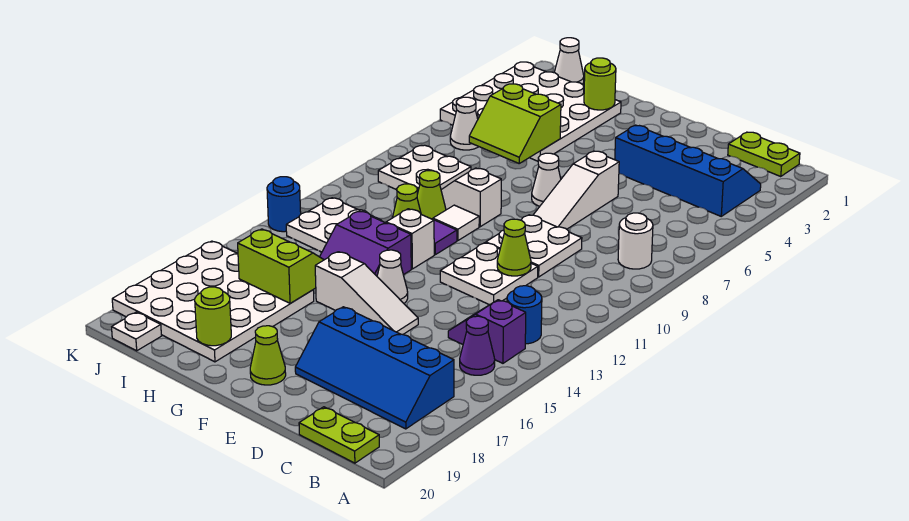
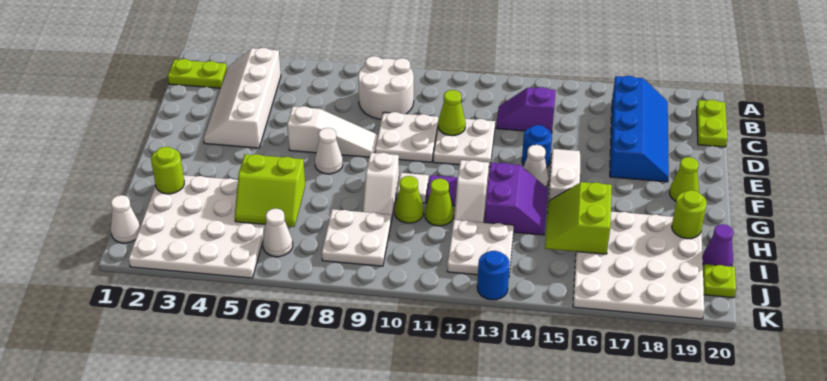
lime plate B1:C1 level 1 -> lime plate B1:B2 level 1
blue slope B3:E4 level 1 top 4 -> white slope B3:E4 level 1 top 4
white round brick B8 level 1 -> white round brick B8:C9 level 1
blue round brick B13 level 1 -> blue round brick E14 level 1
purple slope B14:C14 level 1 top B -> purple slope C13:C14 level 1 top 14
purple cone B15 level 1 -> purple cone I20 level 1
lime slope H5:I6 level 2 top 5 -> lime slope H5:I6 level 2 top H
white plate J20 level 1 -> lime plate J20 level 1

